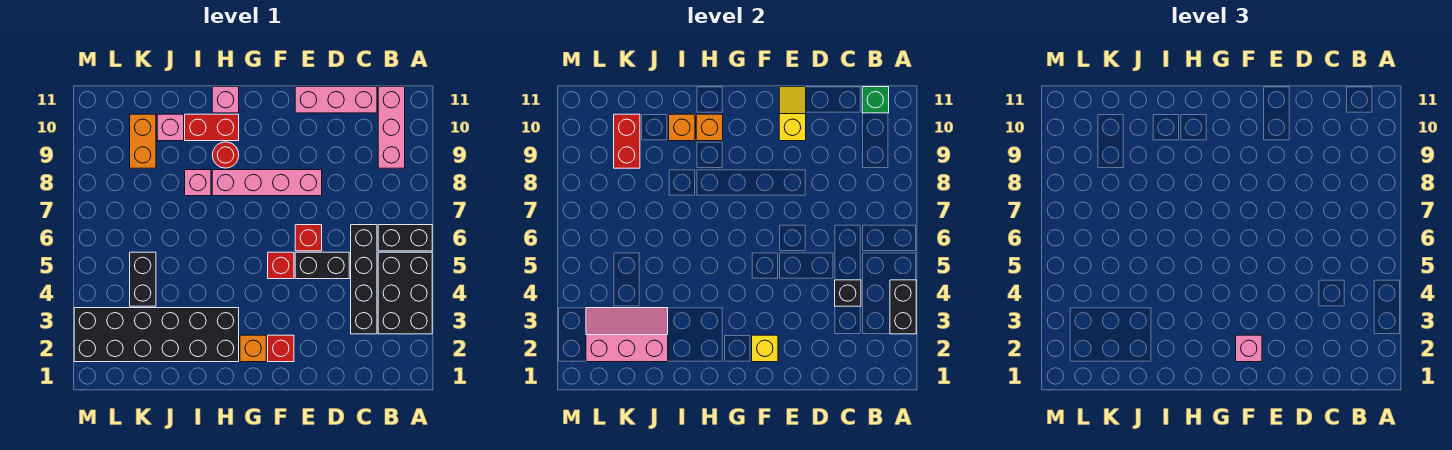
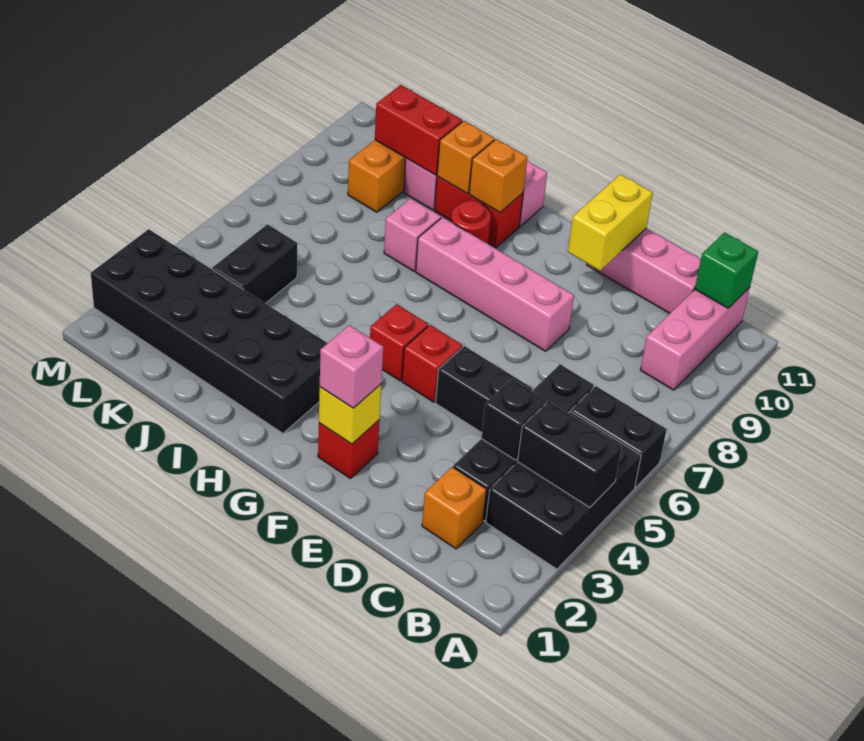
black brick A3:A4 level 2 -> black brick A4:B4 level 2
red brick E6 level 1 -> red brick G5 level 1
yellow slope E10:E11 level 2 top 10 -> yellow brick E10:E11 level 2
orange brick G2 level 1 -> orange brick C2 level 1
pink slope J2:L3 level 2 top 2 -> none
red brick K9:K10 level 2 -> red brick J10:K10 level 2

